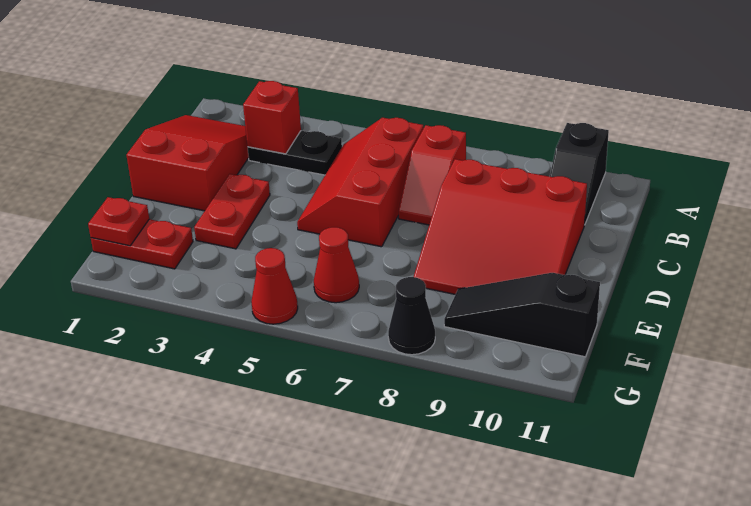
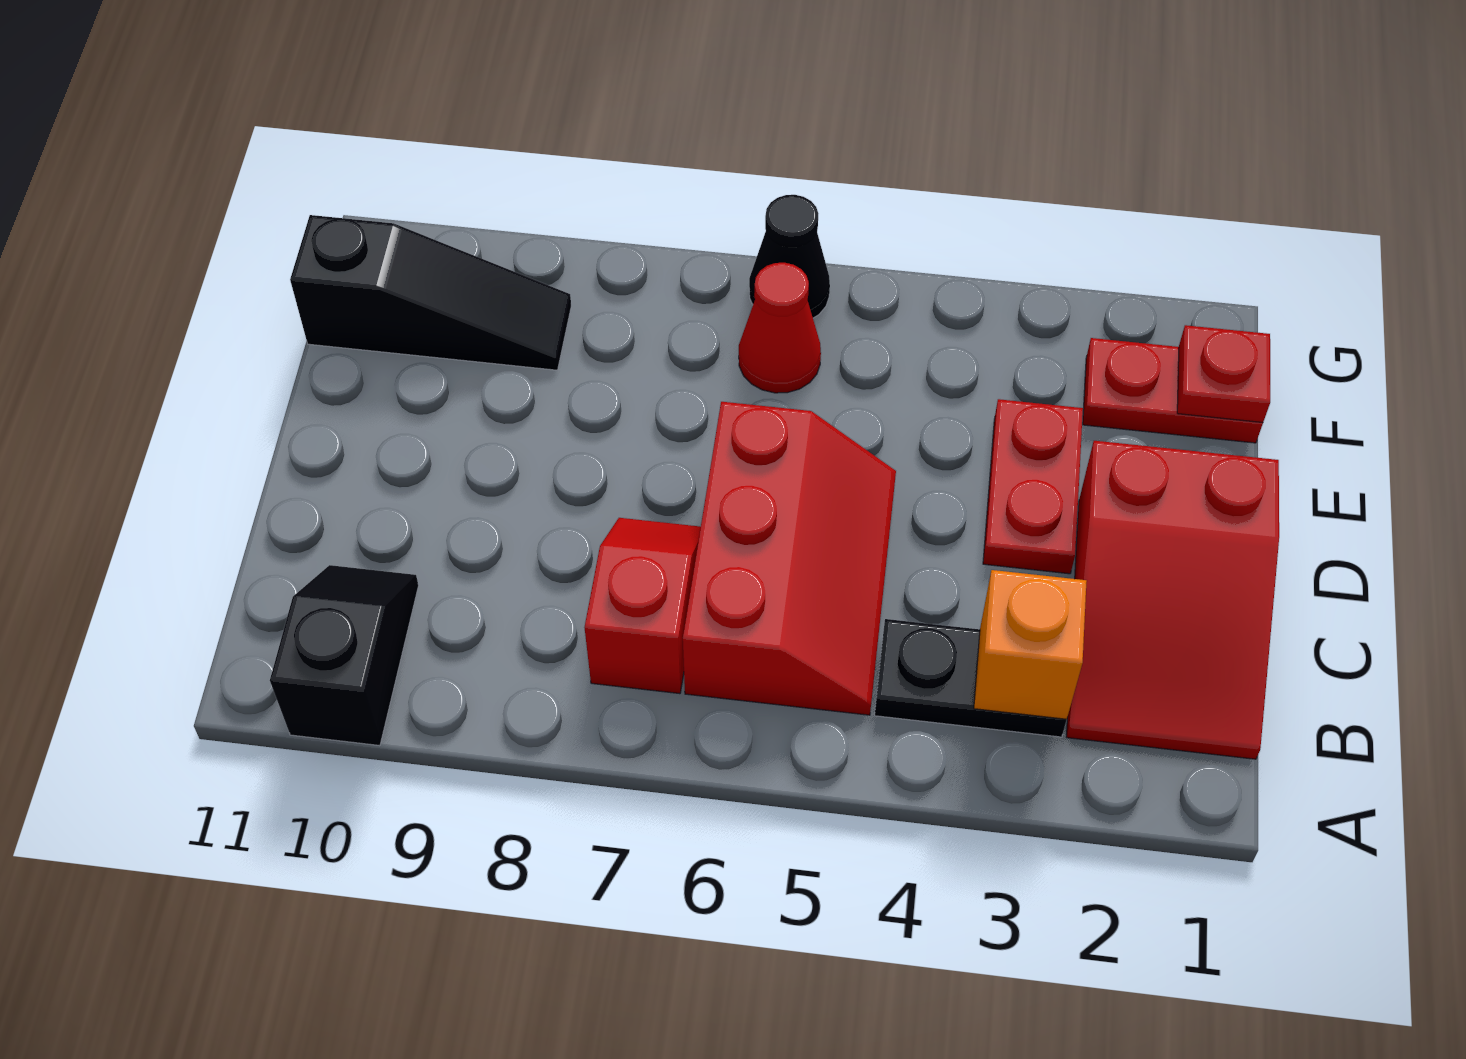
red brick B3 level 2 -> orange brick B3 level 2
red slope C8:E10 level 1 top C -> none
red cone G5 level 1 -> none
black cone G8 level 1 -> black cone G6 level 1

